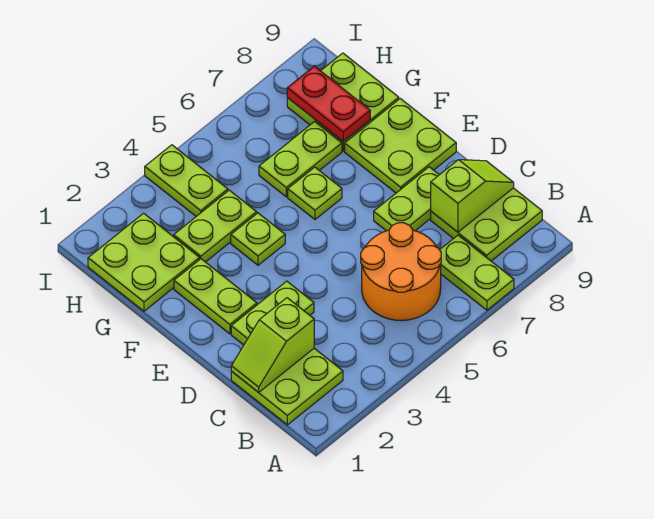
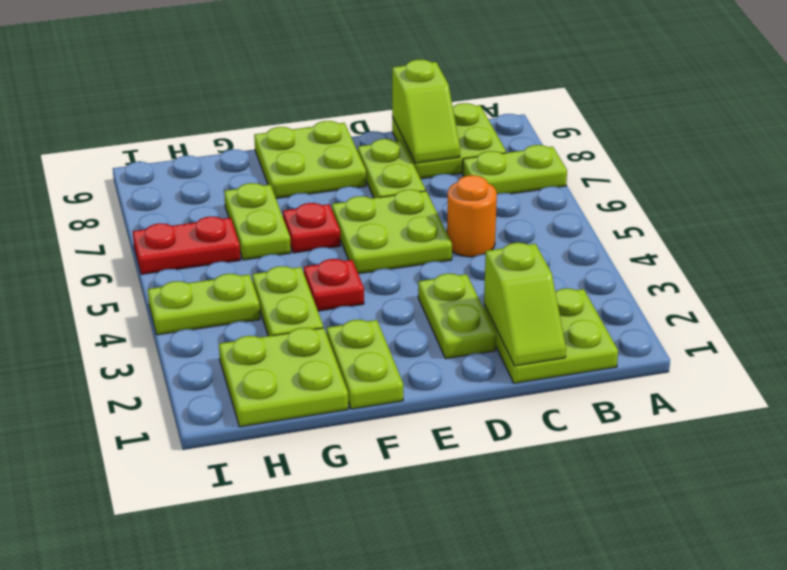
orange round brick B5:C6 level 1 -> orange round brick C5 level 1
lime slope C8:C9 level 2 top 8 -> lime slope C8:C9 level 2 top 9
lime plate E2:F2 level 1 -> lime plate F1:F2 level 1
lime plate F4 level 1 -> red plate F4 level 1
lime plate F6 level 1 -> red plate F6 level 1
lime plate G8:H9 level 1 -> lime plate D5:E6 level 1
red plate G8:H8 level 2 -> red plate H6:I6 level 1

